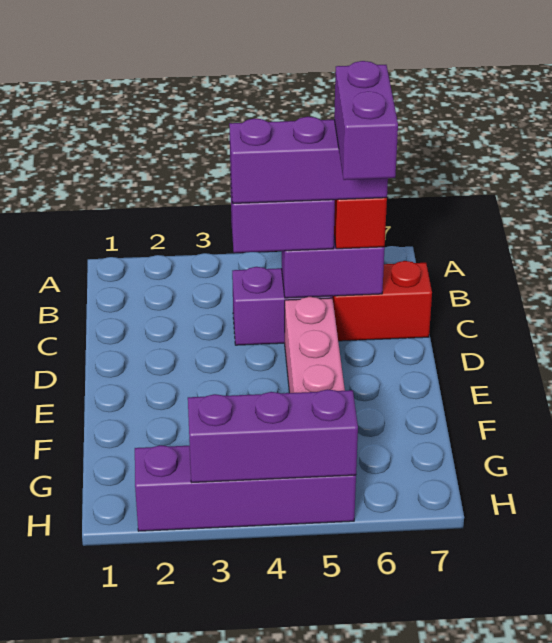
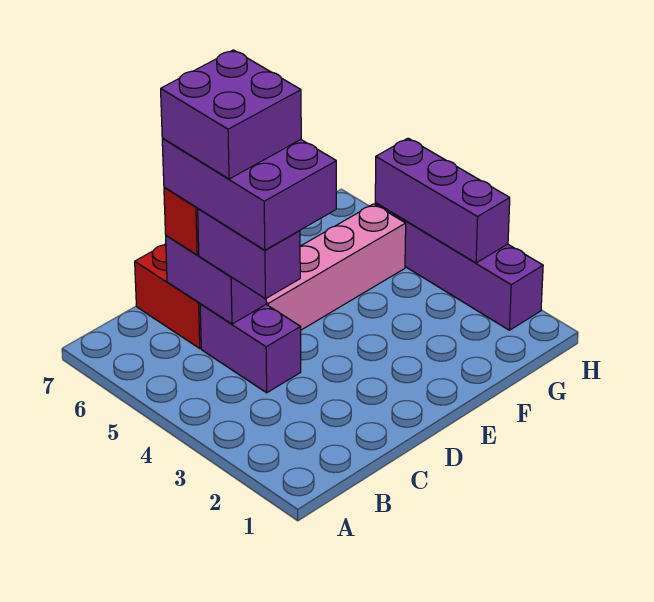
purple brick C4:C6 level 4 -> purple brick C4:D6 level 4
purple brick C6:D6 level 5 -> purple brick C5:D6 level 5

